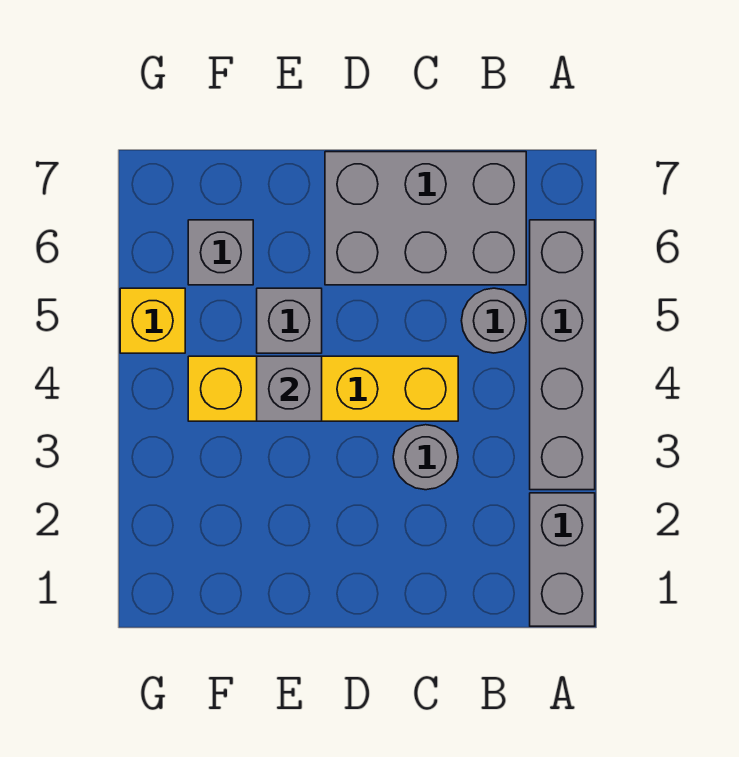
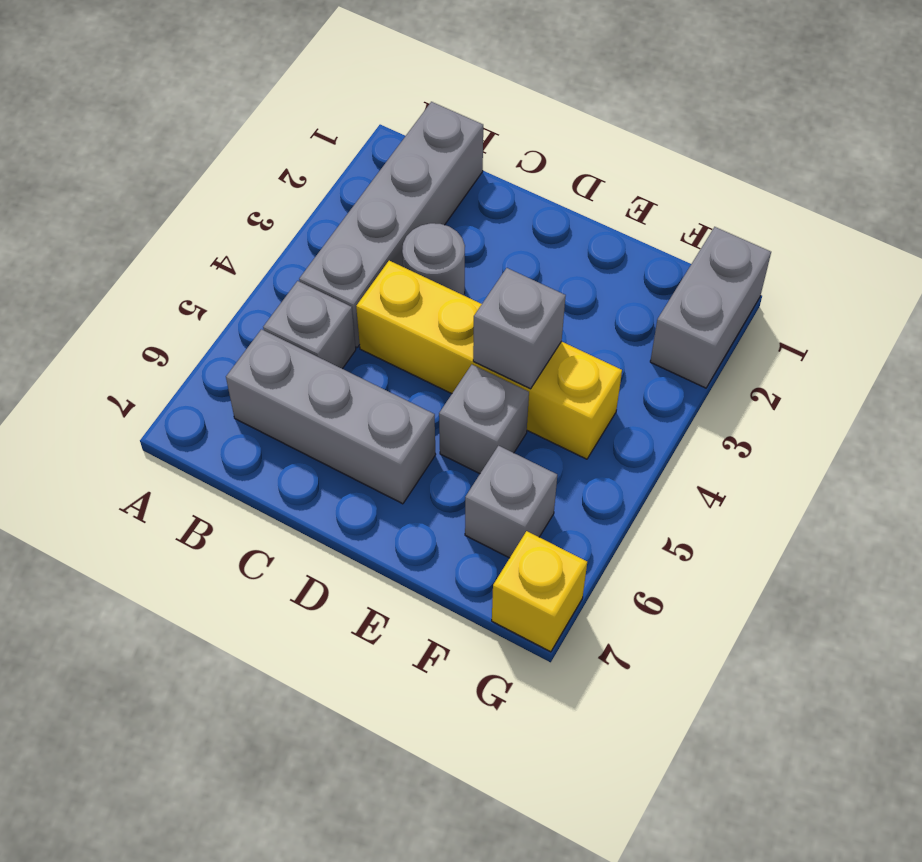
grey brick A1:A2 level 1 -> grey brick G1:G2 level 1
grey brick A3:A6 level 1 -> grey brick B1:B4 level 1
grey round brick B5 level 1 -> grey brick B5 level 1
grey brick B6:D7 level 1 -> grey brick B6:D6 level 1
yellow brick G5 level 1 -> yellow brick G7 level 1

